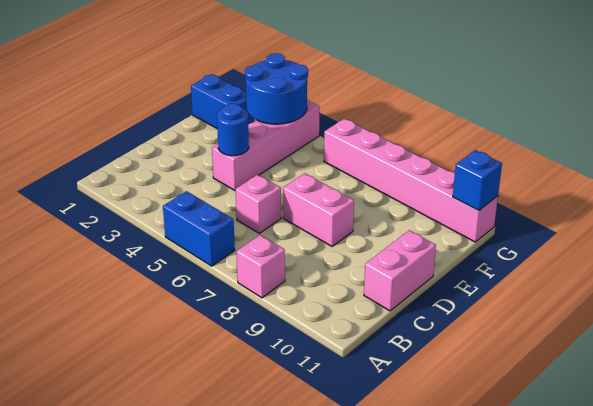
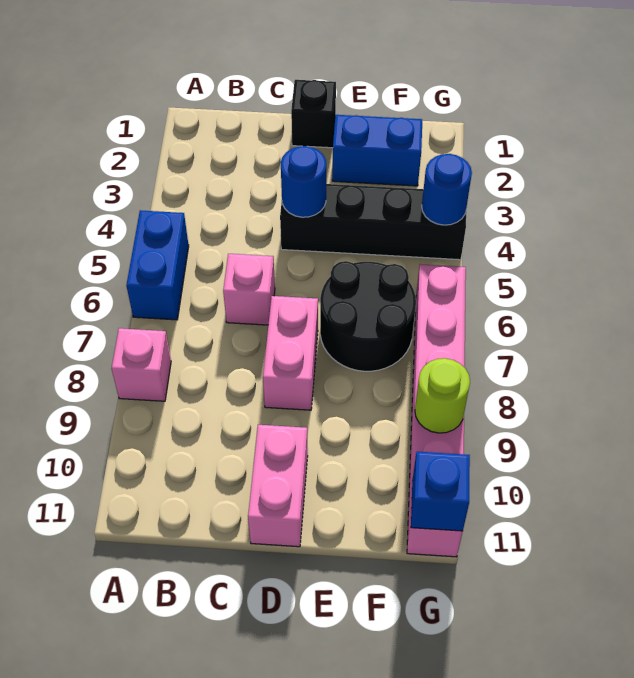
pink brick C11:D11 level 1 -> pink brick D10:D11 level 1
none -> black brick D1 level 1
pink brick D4:G4 level 1 -> black brick D4:G4 level 1
none -> black round brick E6:F7 level 1
blue brick F1:F2 level 1 -> blue brick E2:F2 level 1
blue round brick F3:G4 level 2 -> blue round brick G4 level 2
none -> lime round brick G9 level 2

